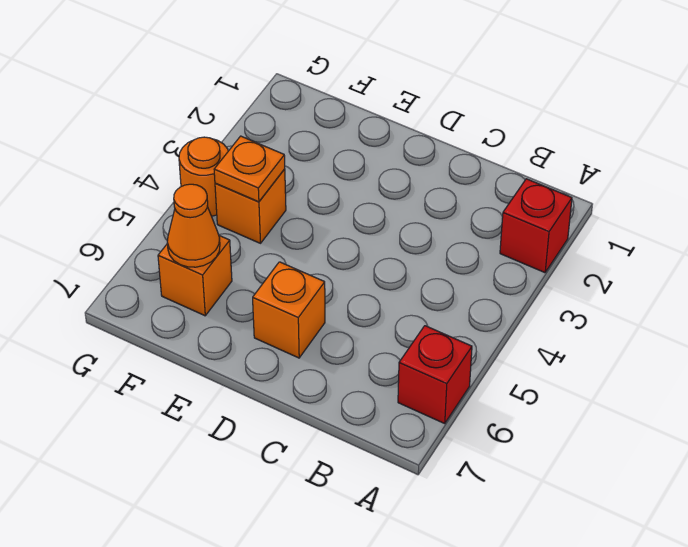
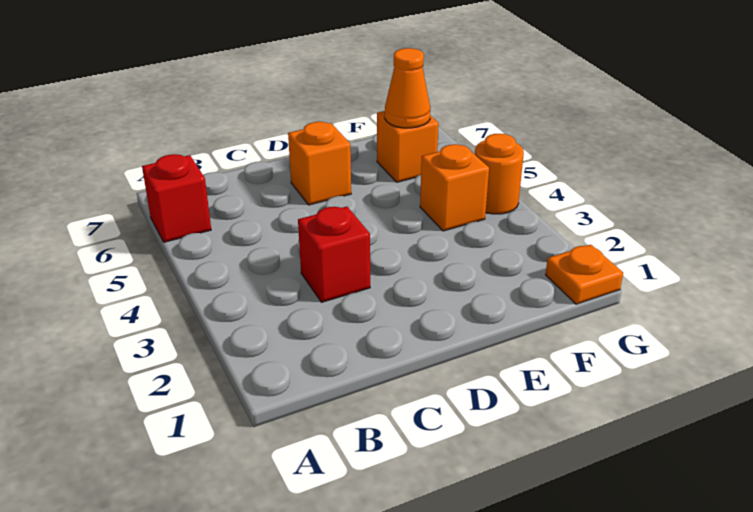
red brick A2 level 1 -> red brick C3 level 1
orange plate F4 level 2 -> orange plate G1 level 1

